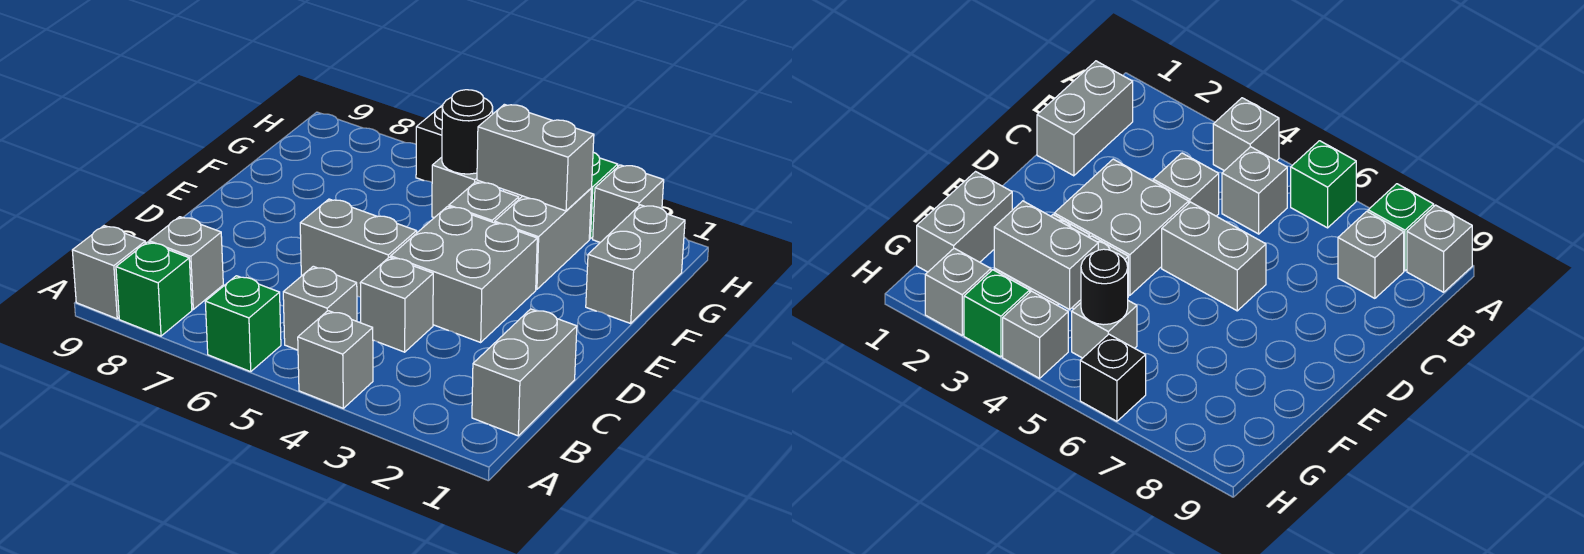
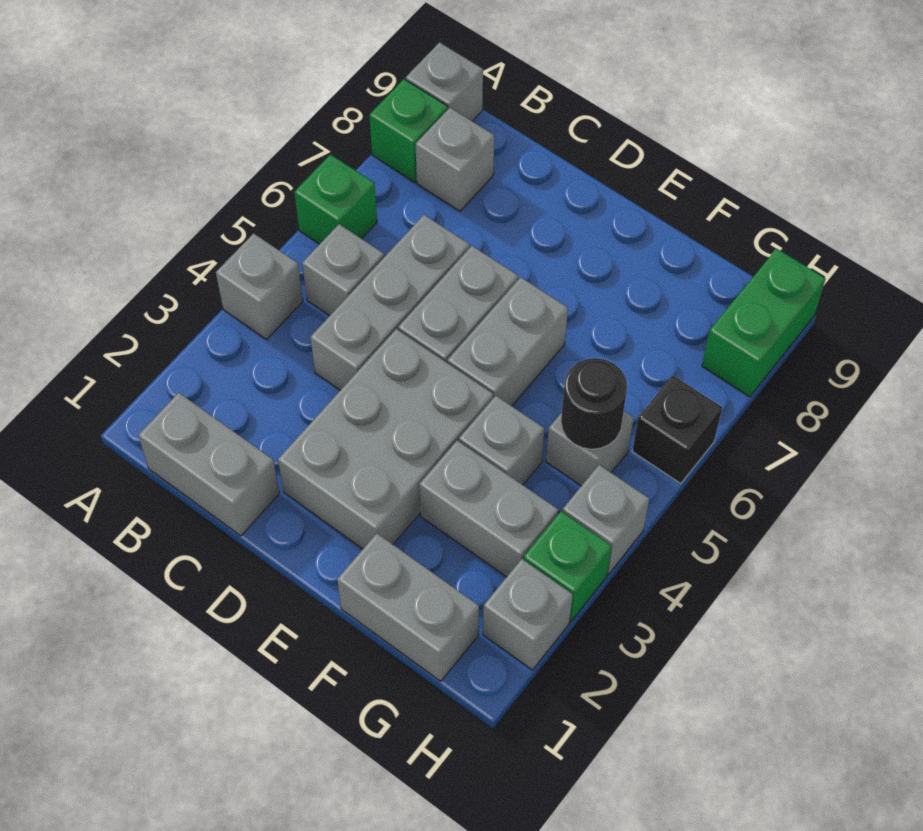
grey brick C4 level 1 -> grey brick C4:C6 level 1
grey brick D3:E4 level 1 -> grey brick D2:E4 level 1
grey brick G3:G4 level 2 -> grey brick E5:E6 level 1
none -> green brick H8:H9 level 1

